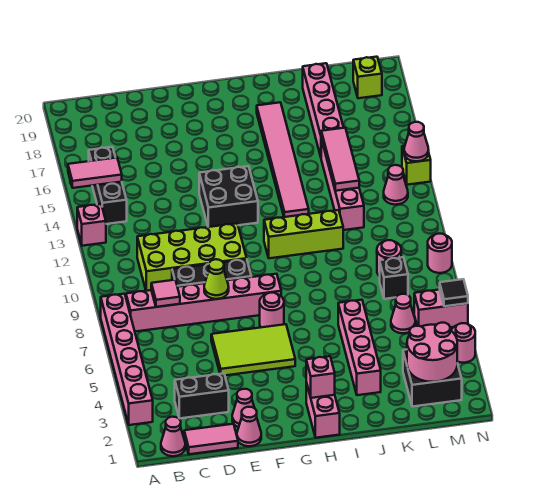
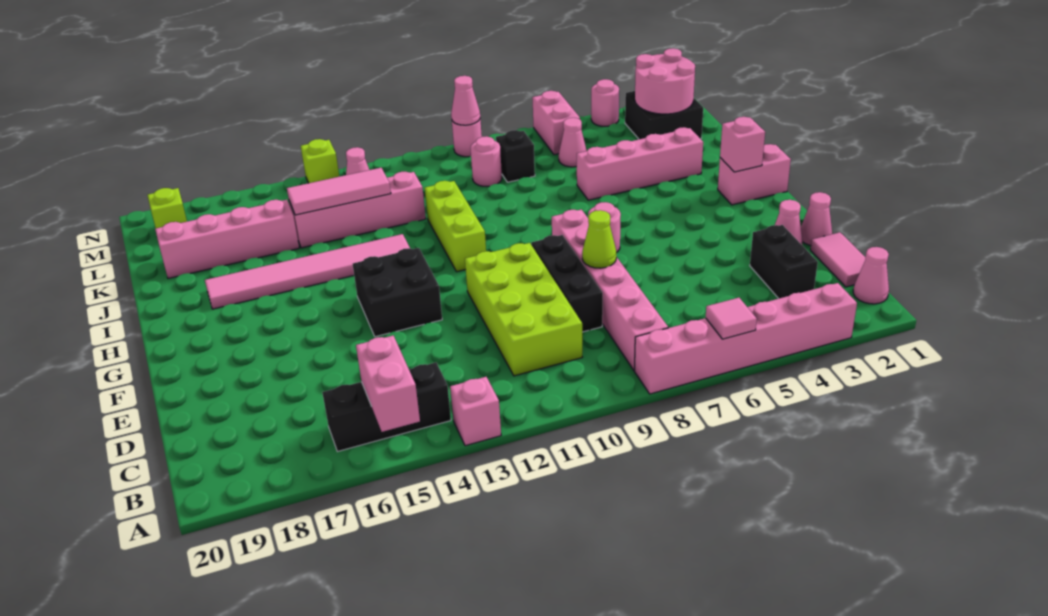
pink tile A15:B15 level 2 -> pink brick A15:B15 level 2
pink tile C8 level 2 -> pink tile A6 level 2
lime tile E5:G6 level 1 -> none
black tile N6 level 2 -> none
pink cone N14 level 2 -> pink cone N9 level 2

